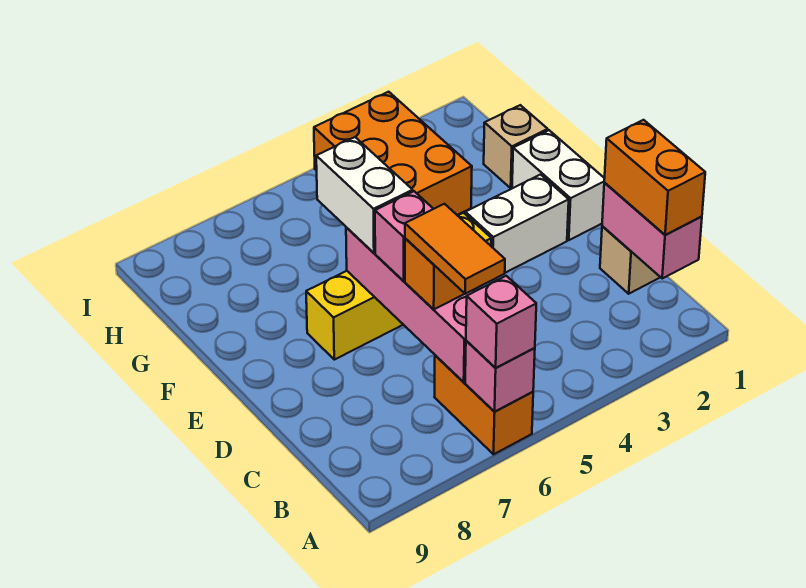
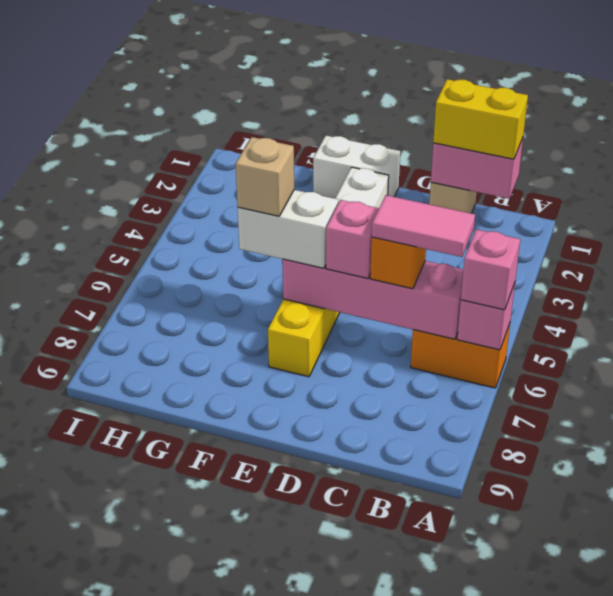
orange brick B1:C1 level 3 -> yellow brick B1:C1 level 3
orange tile B6:C6 level 4 -> pink tile B6:C6 level 4
tan brick G1 level 1 -> tan brick F6 level 4
orange brick G3:I4 level 1 -> none

